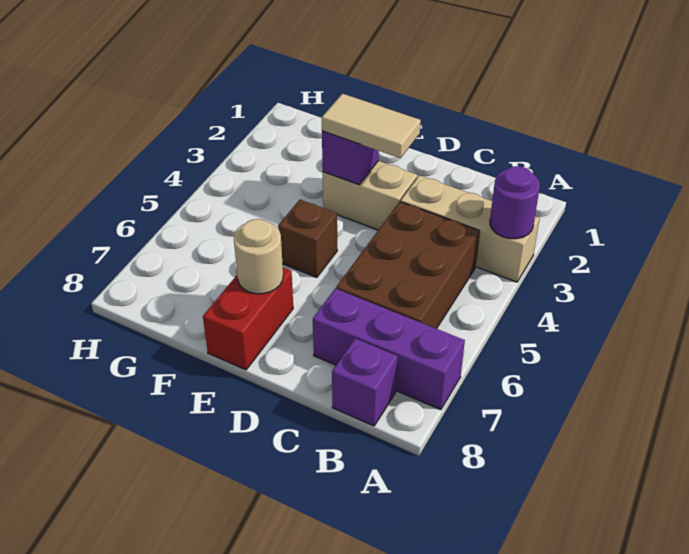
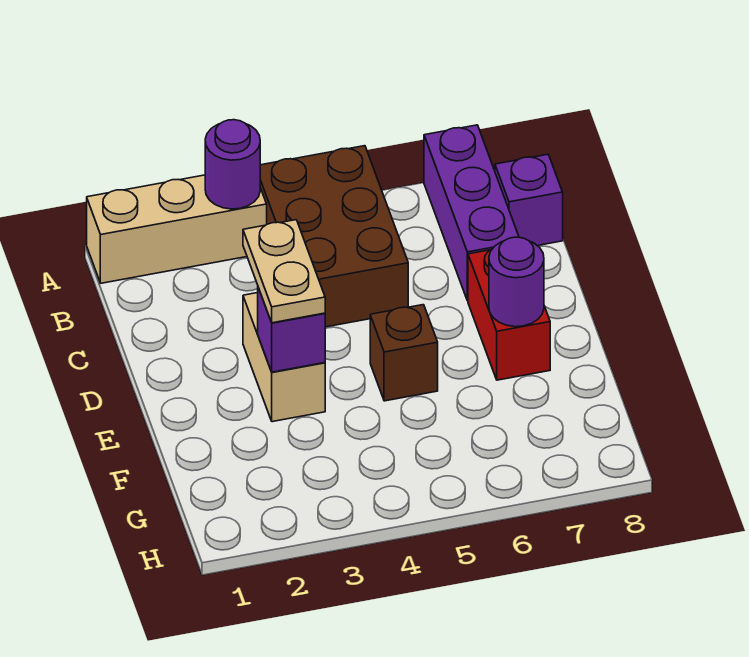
tan brick A3:C3 level 1 -> tan brick A1:A3 level 1
brown brick B4:C6 level 1 -> brown brick A4:C5 level 1
tan tile D3:E3 level 3 -> tan plate D3:E3 level 3
red brick E7:E8 level 1 -> red brick D7:E7 level 1
tan round brick E7 level 2 -> purple round brick E7 level 2

